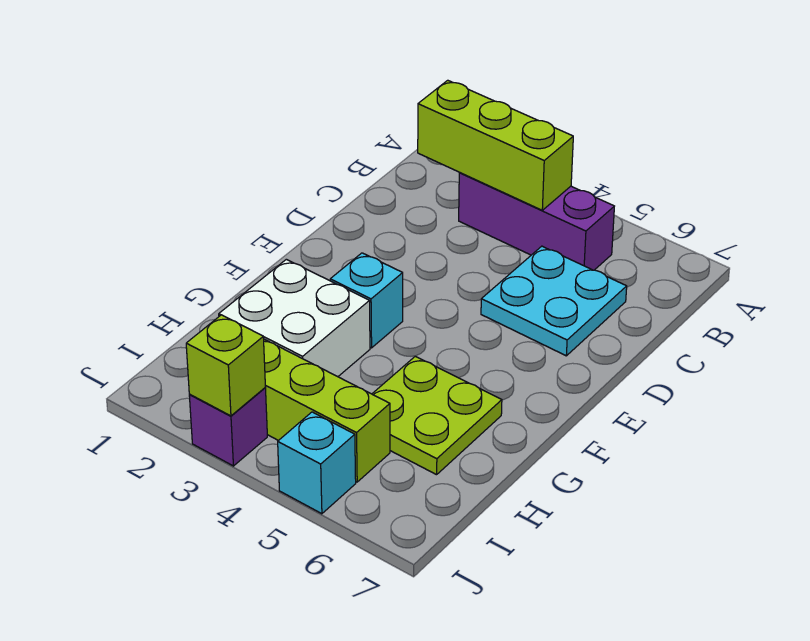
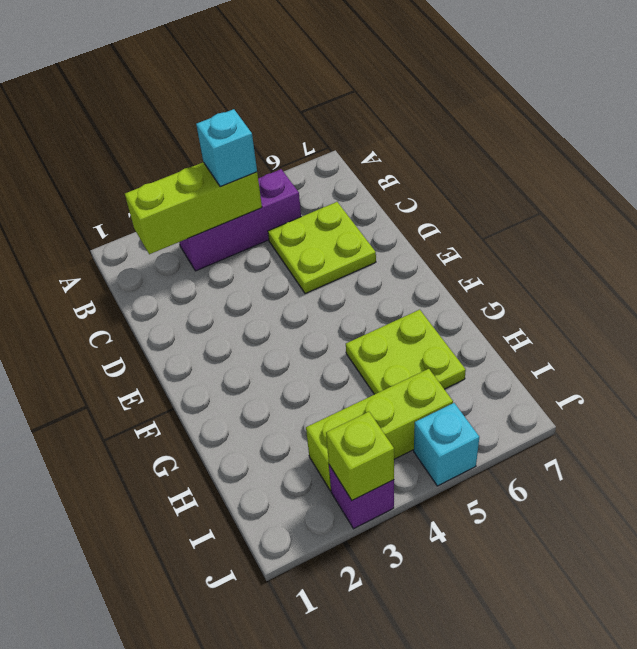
cyan plate C5:D6 level 1 -> lime plate C5:D6 level 1
cyan brick F3 level 1 -> cyan brick B4 level 3
white brick G2:H3 level 1 -> none

